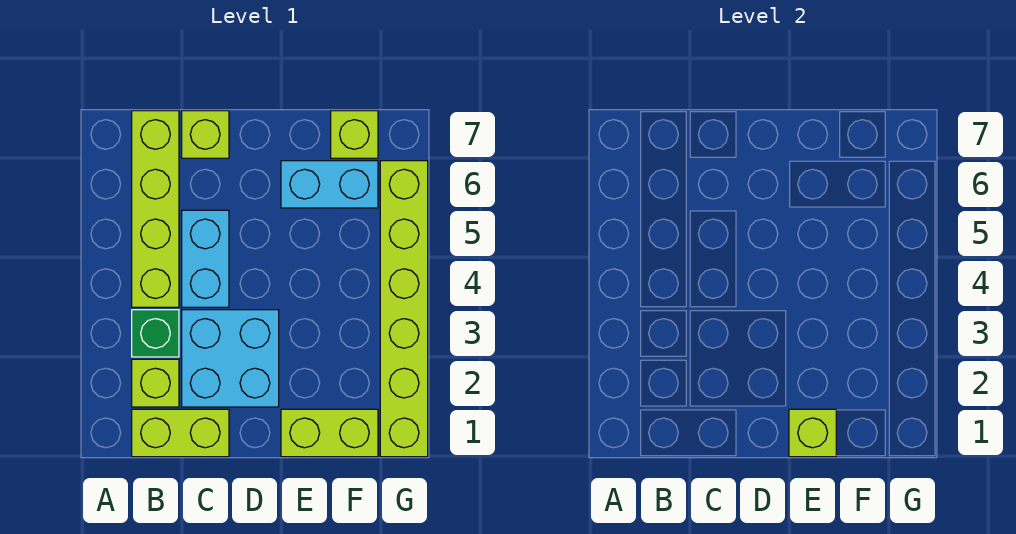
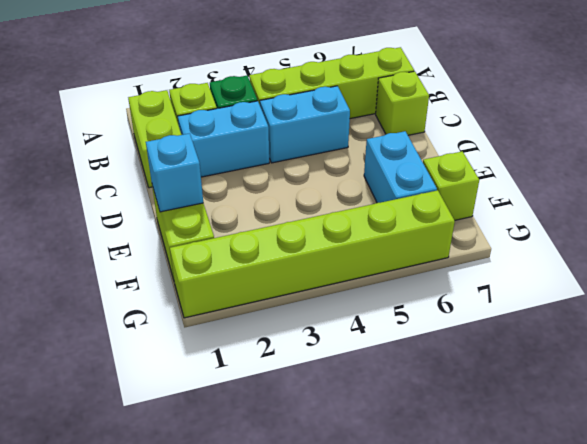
cyan brick C2:D3 level 1 -> cyan brick C2:C3 level 1
lime brick E1 level 2 -> cyan brick E1 level 2

